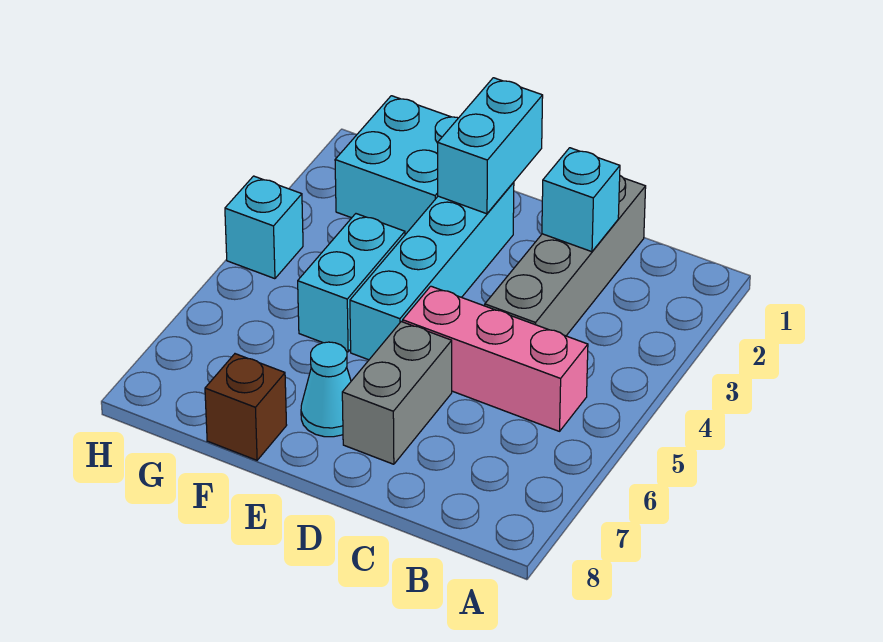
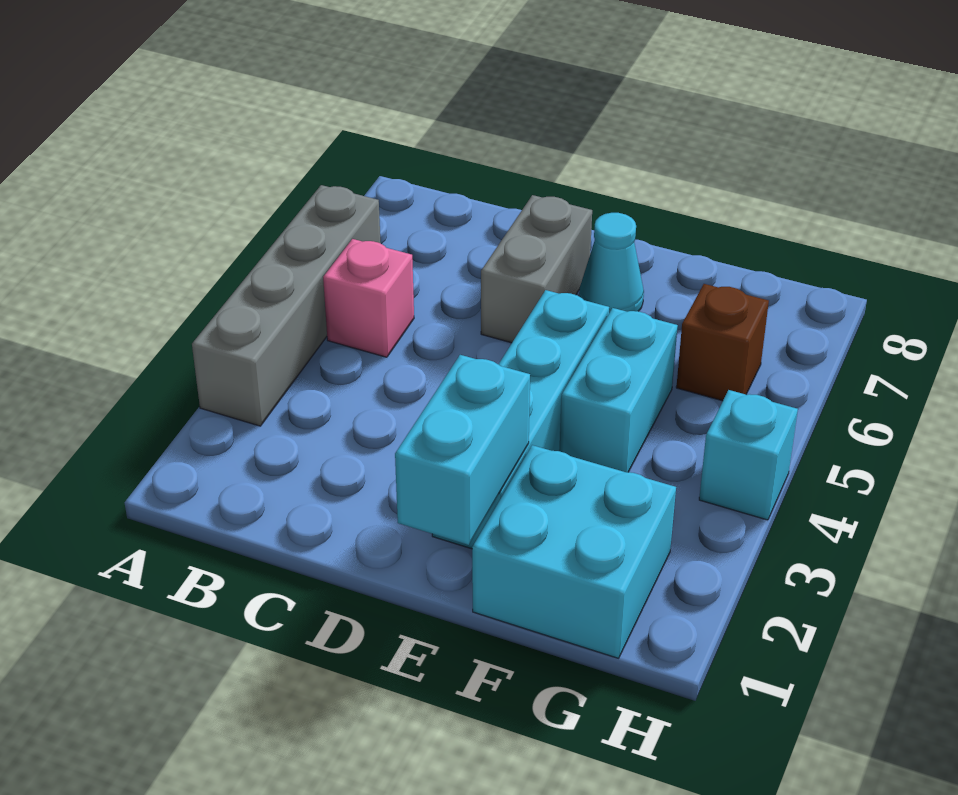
pink brick B5:D5 level 1 -> pink brick B5 level 1
grey brick C1:C4 level 1 -> grey brick A3:A6 level 1
cyan brick C2 level 2 -> none
brown brick F8 level 1 -> brown brick G6 level 1

